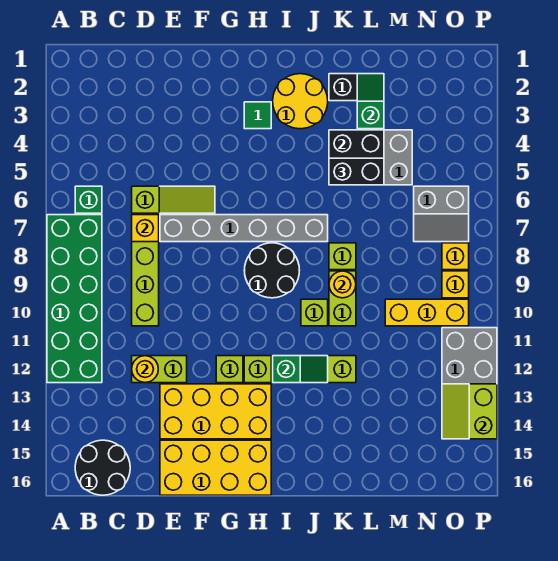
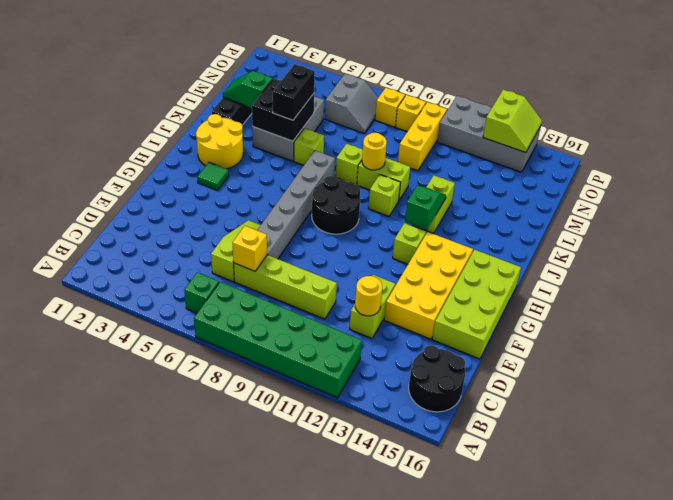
yellow brick E15:H16 level 1 -> lime brick E15:H16 level 1
lime brick G12 level 1 -> lime brick K6 level 1
lime slope O13:P14 level 2 top P -> lime slope O13:P14 level 2 top 13

